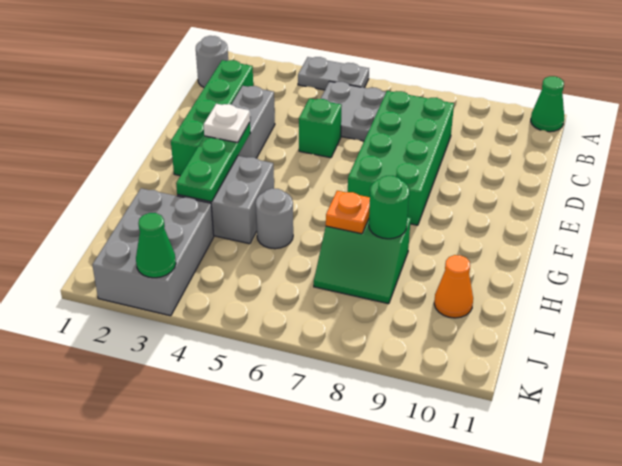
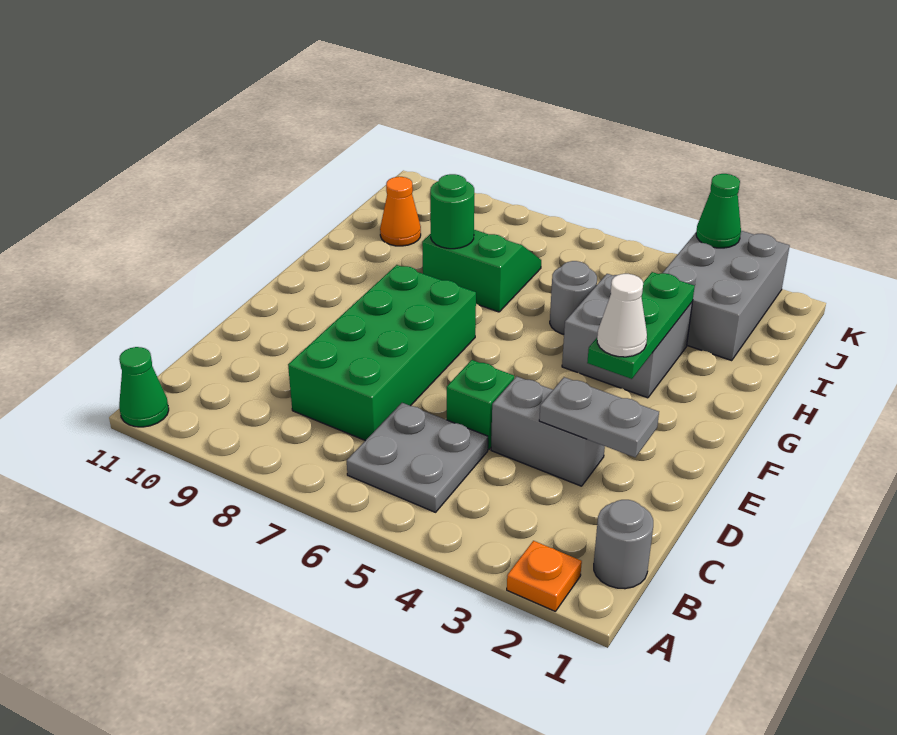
grey plate A4:A5 level 1 -> grey plate D2:D3 level 2
green brick C2:F2 level 1 -> none
grey brick D3:E3 level 1 -> grey brick D3:D4 level 1
white plate F3 level 3 -> white cone F3 level 3
orange plate H7 level 2 -> orange plate A2 level 1

